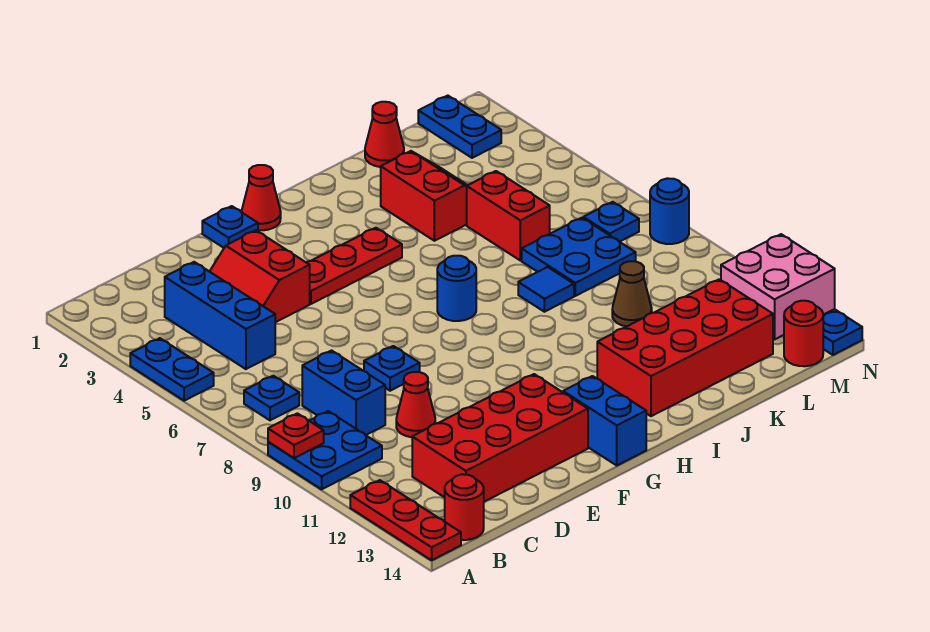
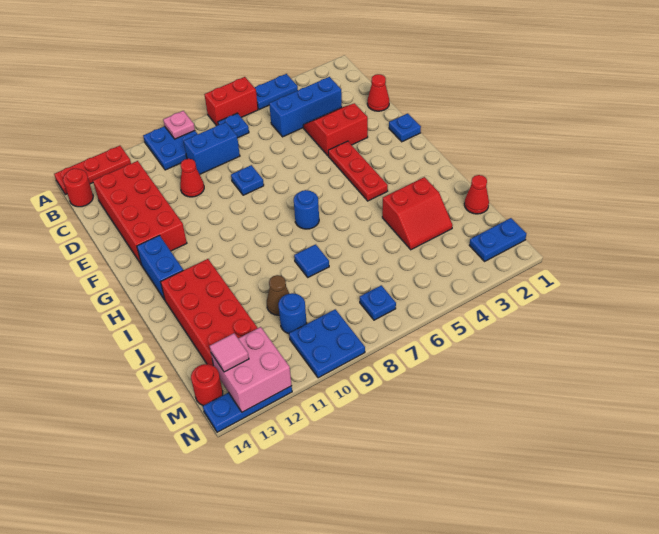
red plate A9 level 2 -> pink plate A9 level 2
red cone G1 level 1 -> red cone D1 level 1
blue brick G13:G14 level 1 -> blue brick G13:H13 level 1
red brick K5:K6 level 1 -> red brick A6:A7 level 1
blue plate K7:L8 level 1 -> blue plate M9:N10 level 1
none -> pink tile M13 level 3
blue round brick N8 level 1 -> blue round brick L10 level 1

